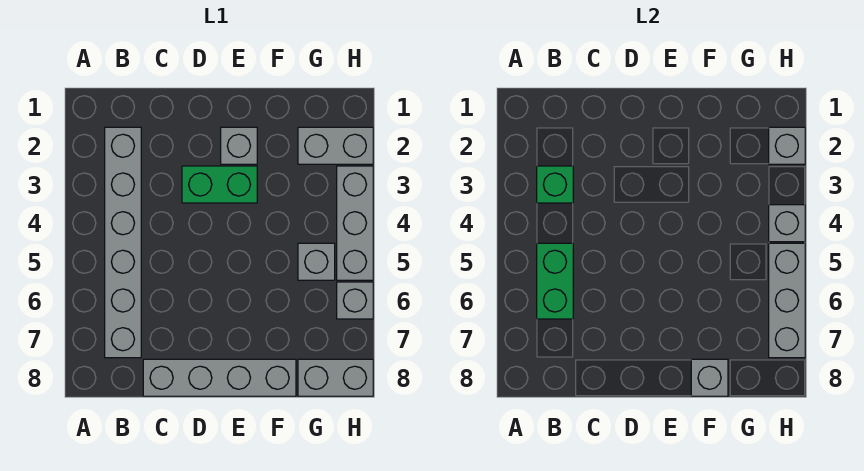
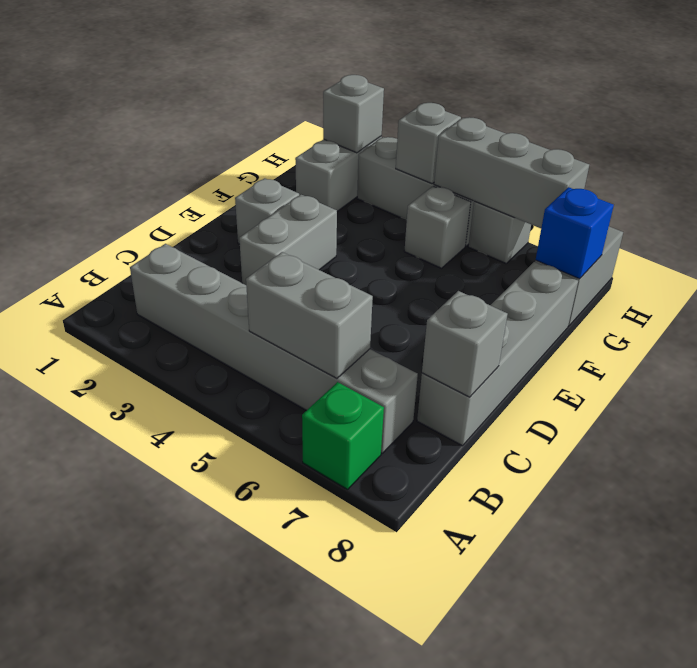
green brick B3 level 2 -> green brick A7 level 1
green brick B5:B6 level 2 -> grey brick B5:B6 level 2
green brick D3:E3 level 1 -> grey brick D3:E3 level 1
grey brick F8 level 2 -> grey brick C8 level 2
none -> blue brick G8 level 2

